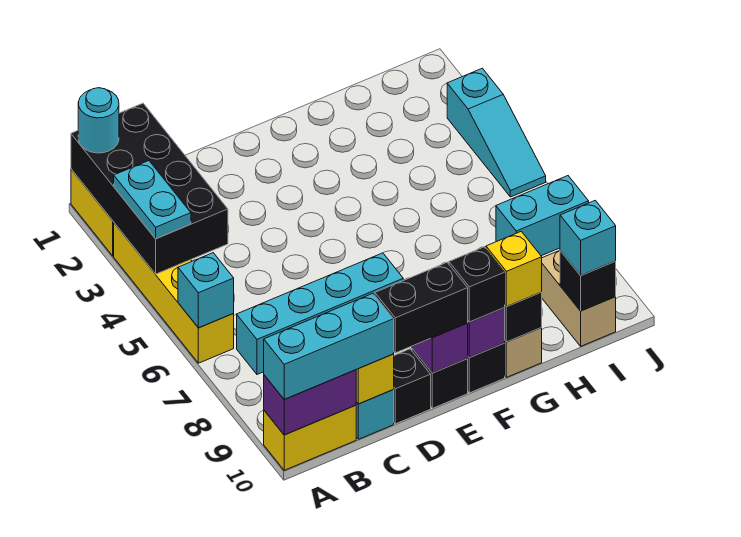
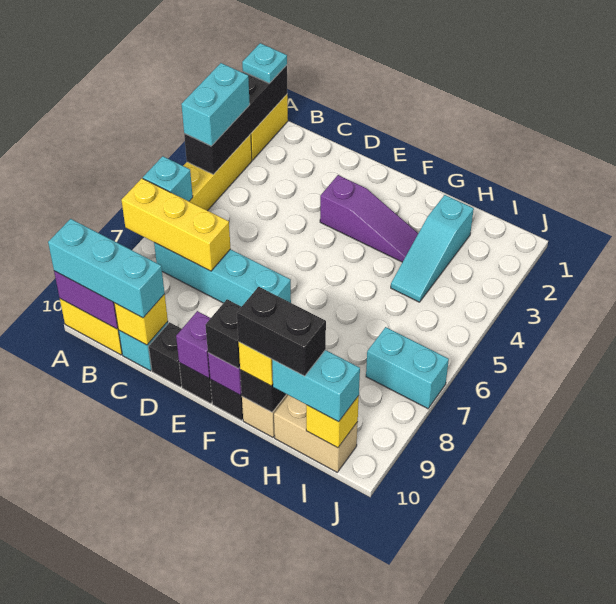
black brick A1:B4 level 2 -> black brick A1:A4 level 2
cyan round brick A1 level 3 -> cyan plate A1 level 3
cyan plate A3:A4 level 3 -> cyan brick A3:A4 level 3
none -> yellow brick A7:C7 level 2
black brick D10:E10 level 3 -> black brick G10:H10 level 4
none -> purple slope E3:G3 level 1 top E
tan brick I9:I10 level 1 -> tan brick H10:I10 level 1
black brick I10 level 2 -> yellow brick I10 level 2
cyan brick I10 level 3 -> cyan brick H10:I10 level 3
cyan slope J3:J5 level 1 top 3 -> cyan slope H2:H4 level 1 top 2

